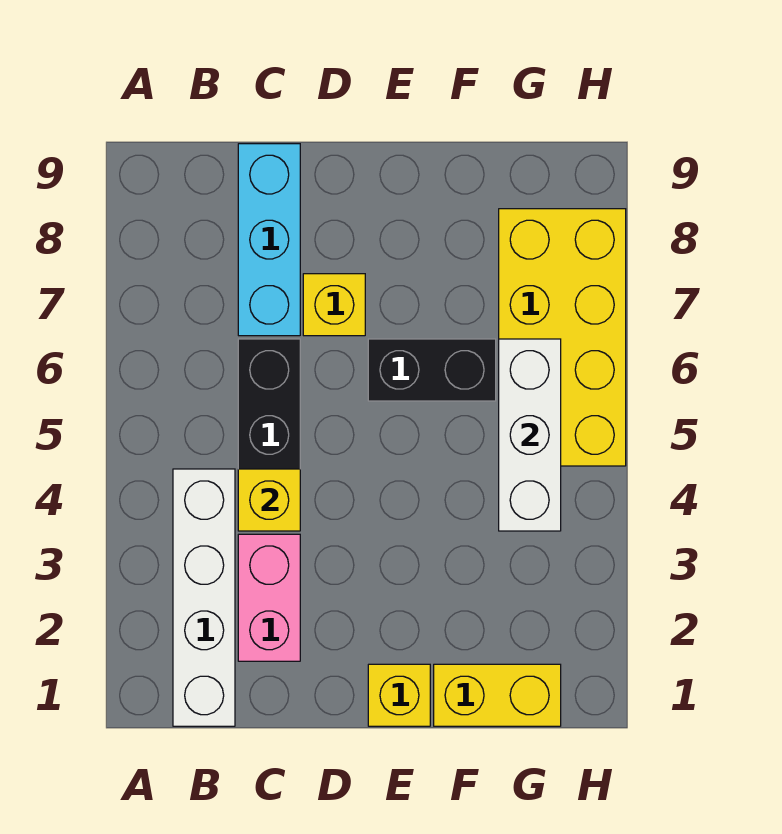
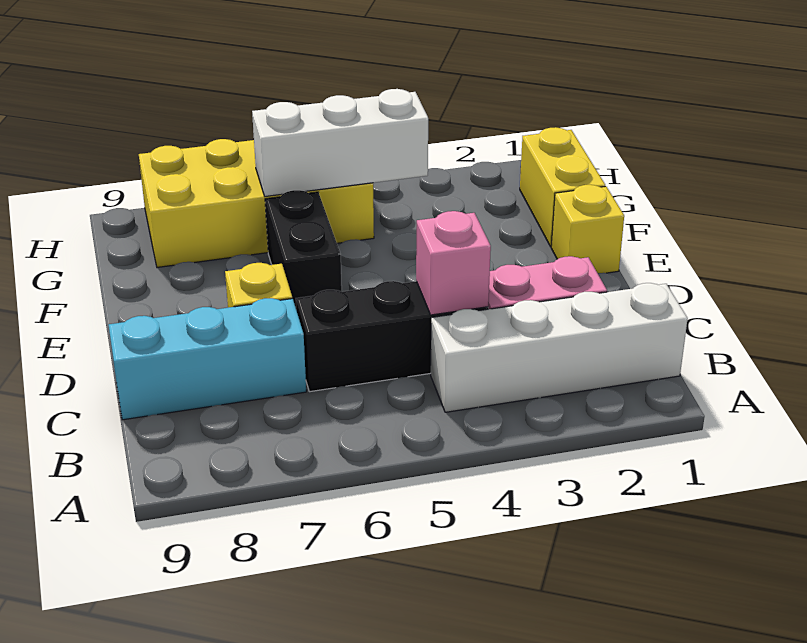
yellow brick C4 level 2 -> pink brick C4 level 2

